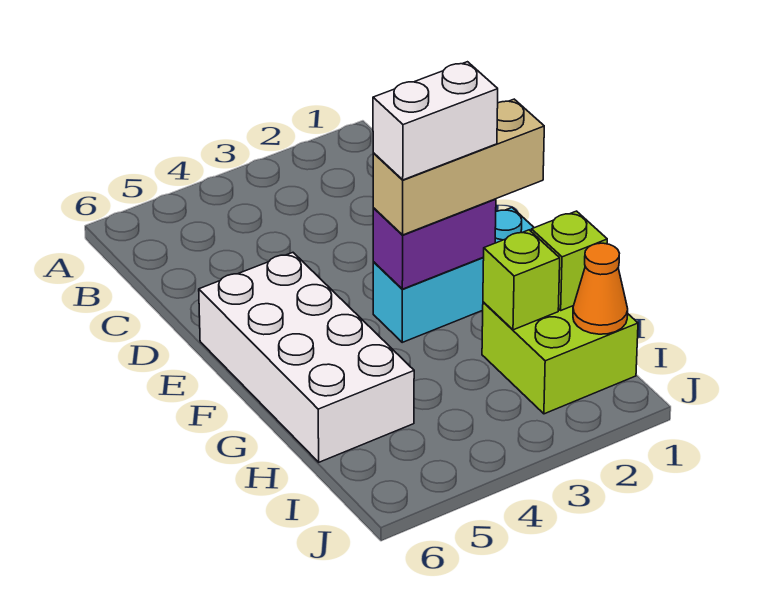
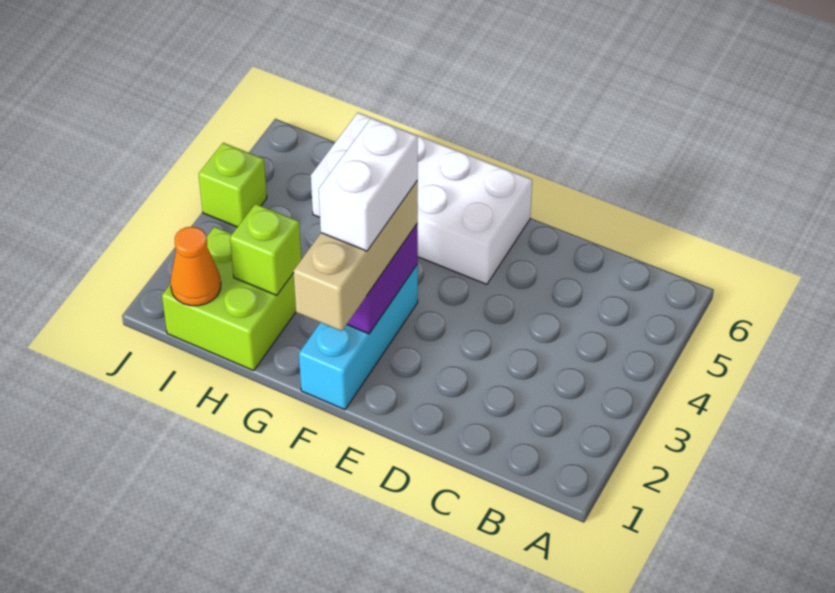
lime brick H1 level 2 -> lime brick J4 level 1

